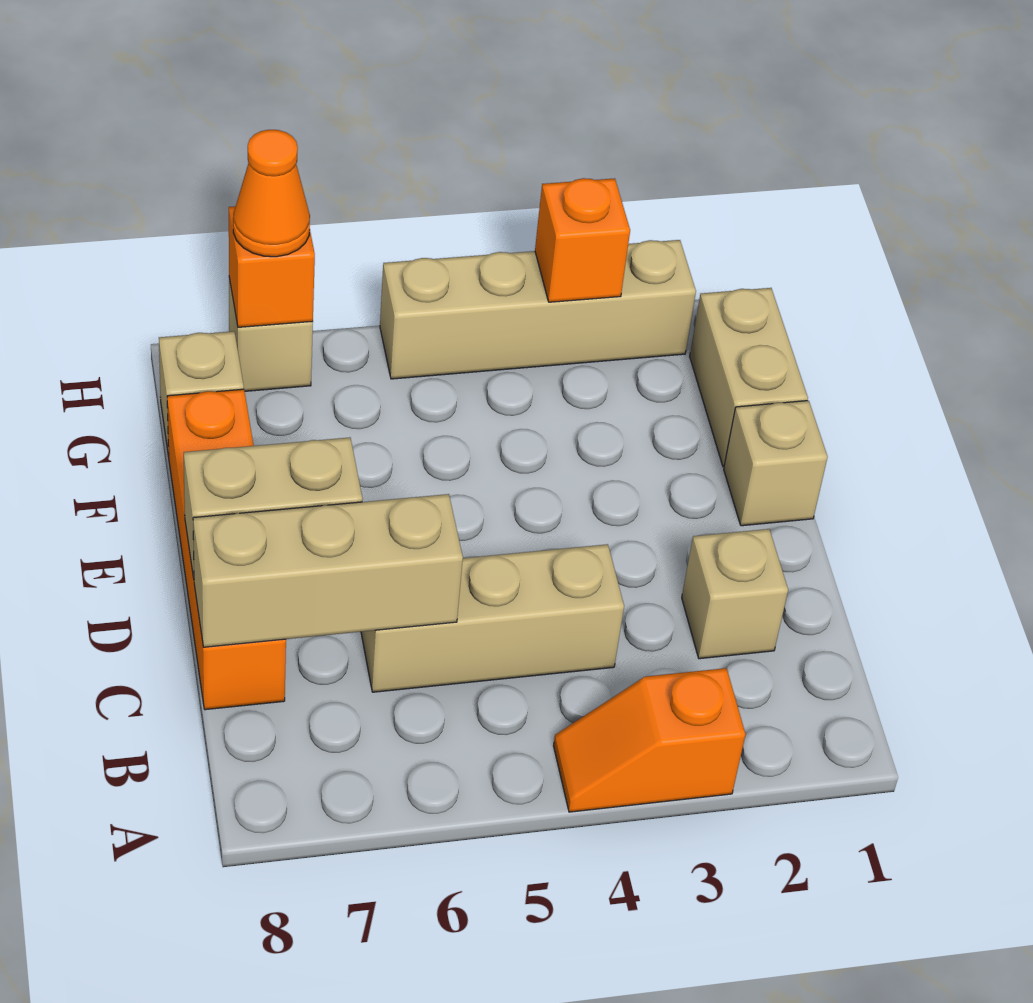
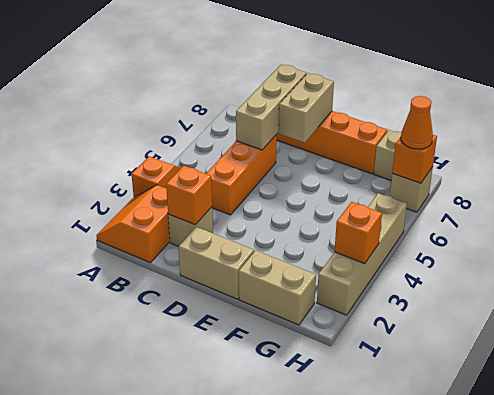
none -> orange slope A1:B2 level 1 top B
none -> orange brick C2 level 2
tan brick C4:C6 level 1 -> orange brick C4:C6 level 1
tan brick E1 level 1 -> tan brick D1:E1 level 1

